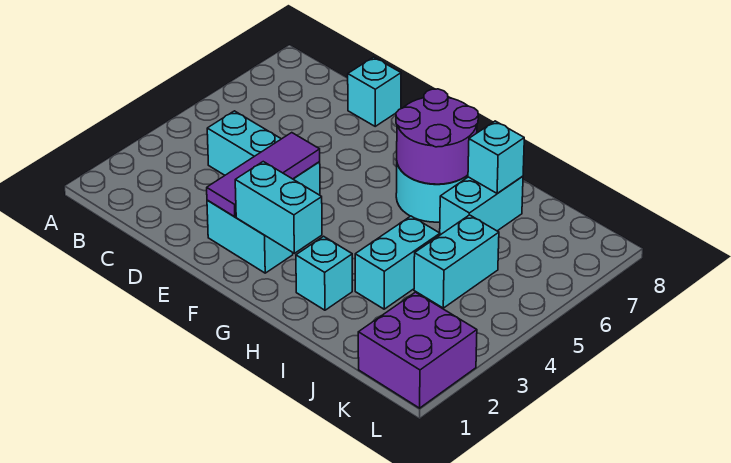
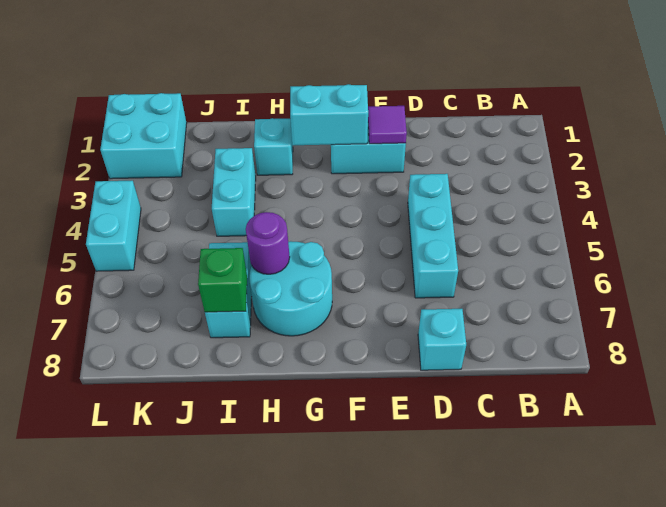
cyan brick C4:E4 level 1 -> cyan brick D4:D6 level 1
purple tile E2:E4 level 2 -> purple tile E2 level 2
purple round brick G6:H7 level 2 -> purple round brick H6 level 2
cyan brick I7 level 2 -> green brick I7 level 2
cyan brick J4:J5 level 1 -> cyan brick L4:L5 level 1
purple brick K1:L2 level 1 -> cyan brick K1:L2 level 1

